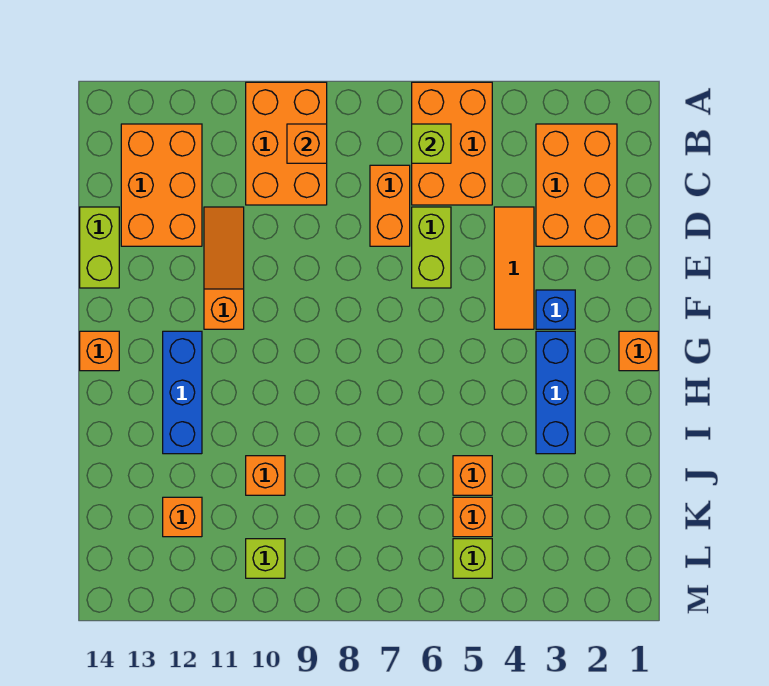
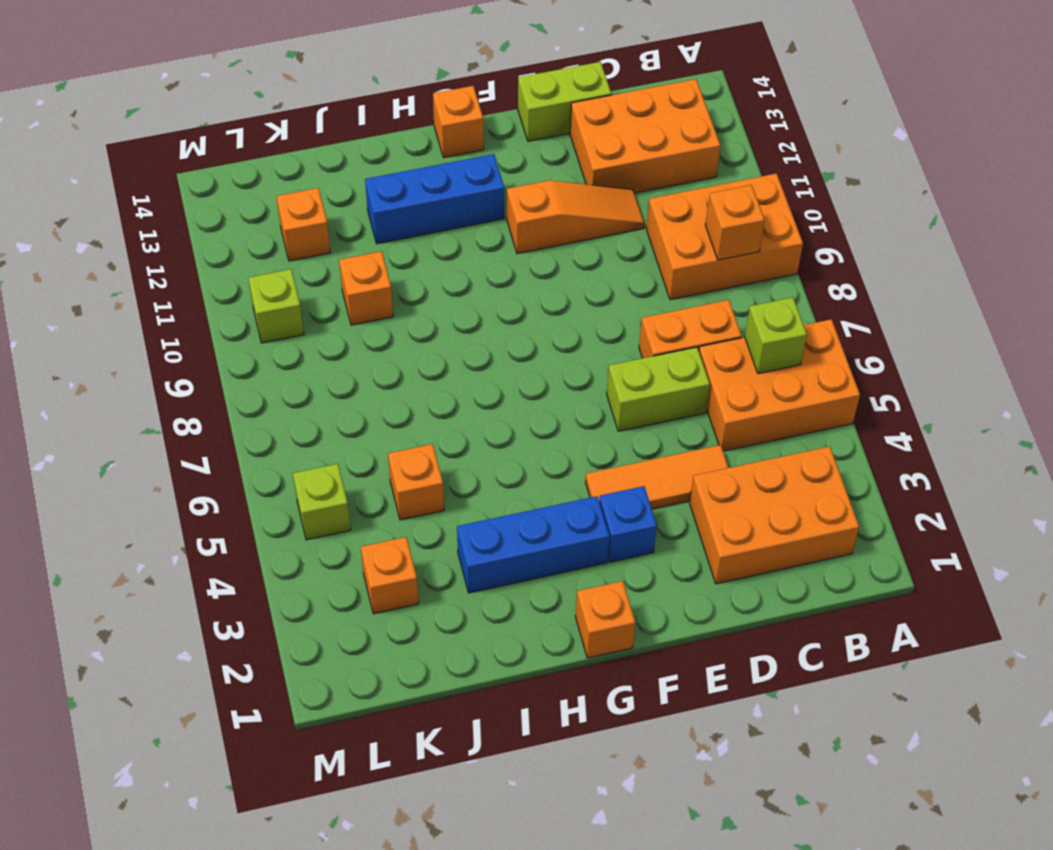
orange brick K5 level 1 -> orange brick K3 level 1

